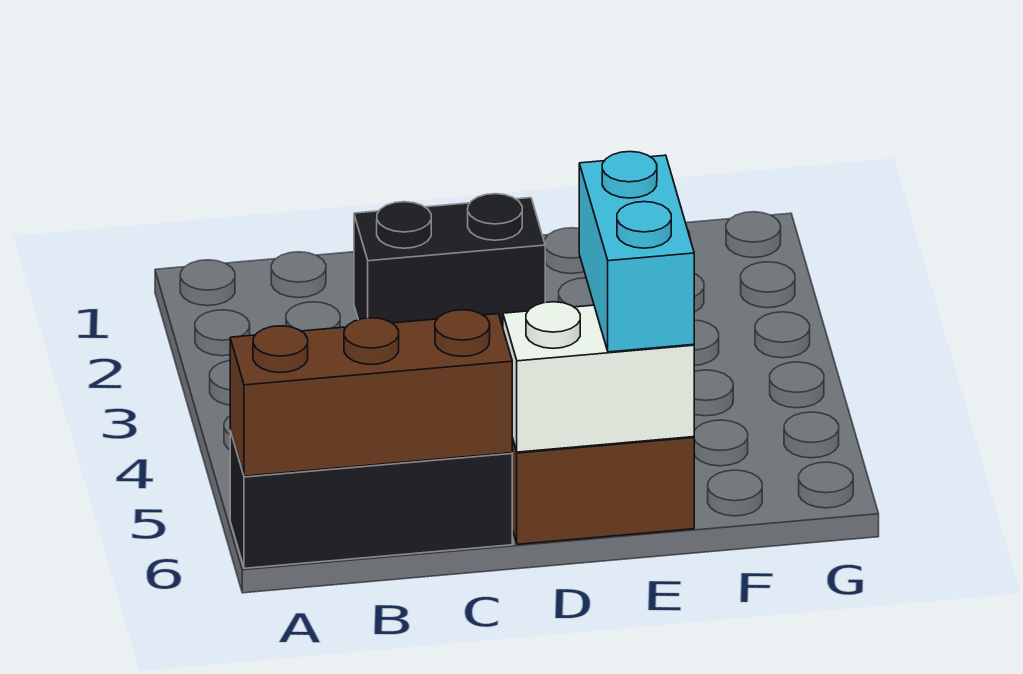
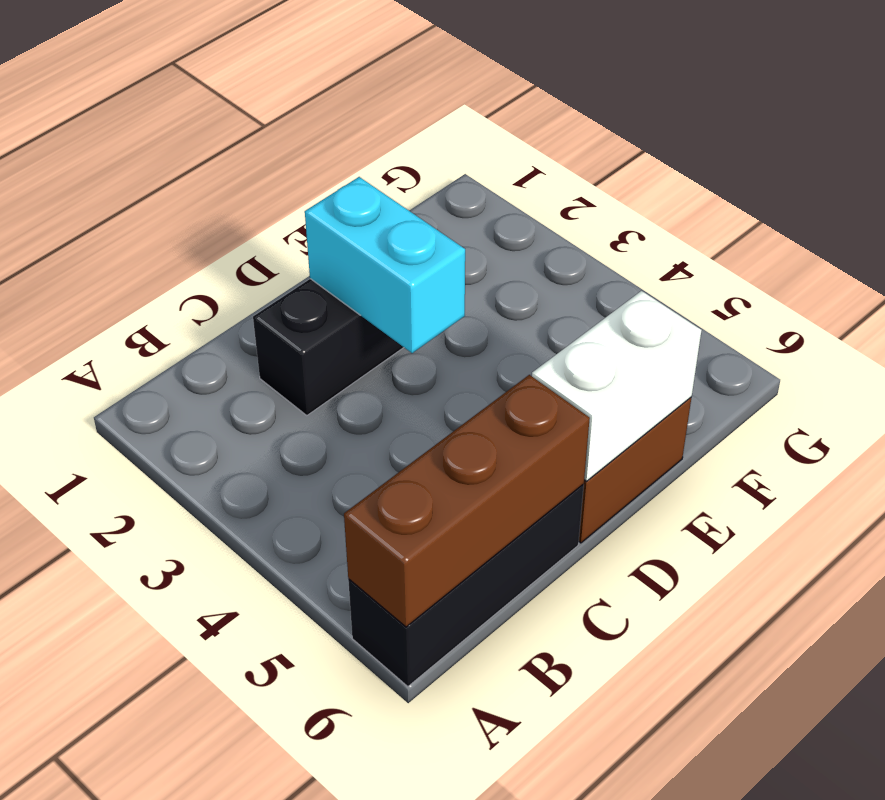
cyan brick E5:E6 level 3 -> cyan brick D2:D3 level 2

